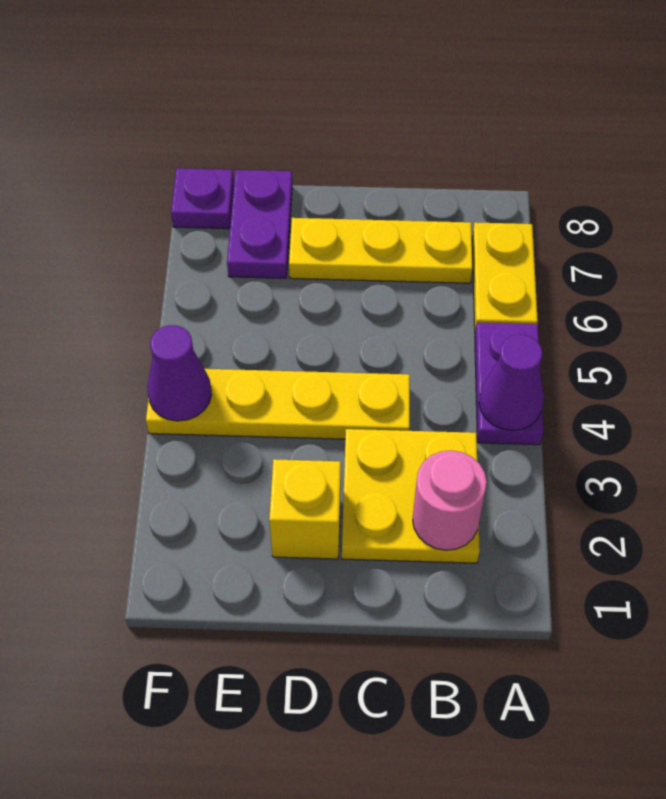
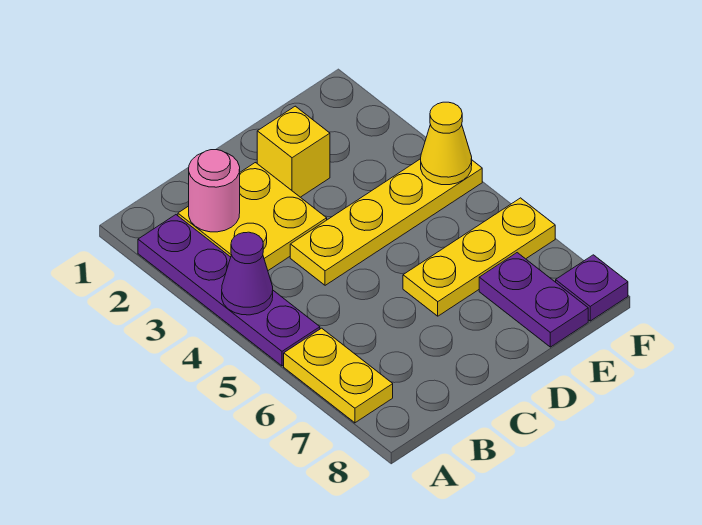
purple plate A4:A5 level 1 -> purple plate A2:A5 level 1
yellow plate B7:D7 level 1 -> yellow plate D6:F6 level 1
purple cone F4 level 2 -> yellow cone F4 level 2

